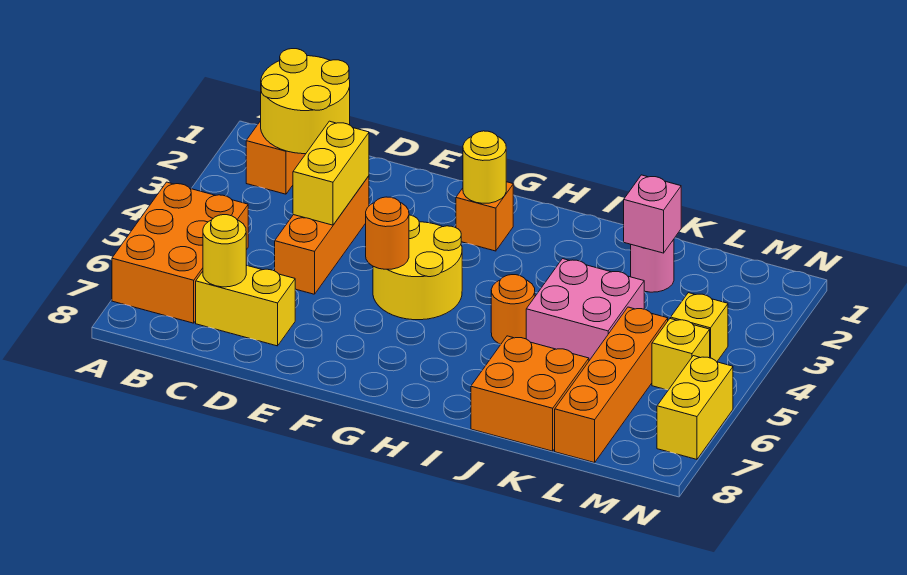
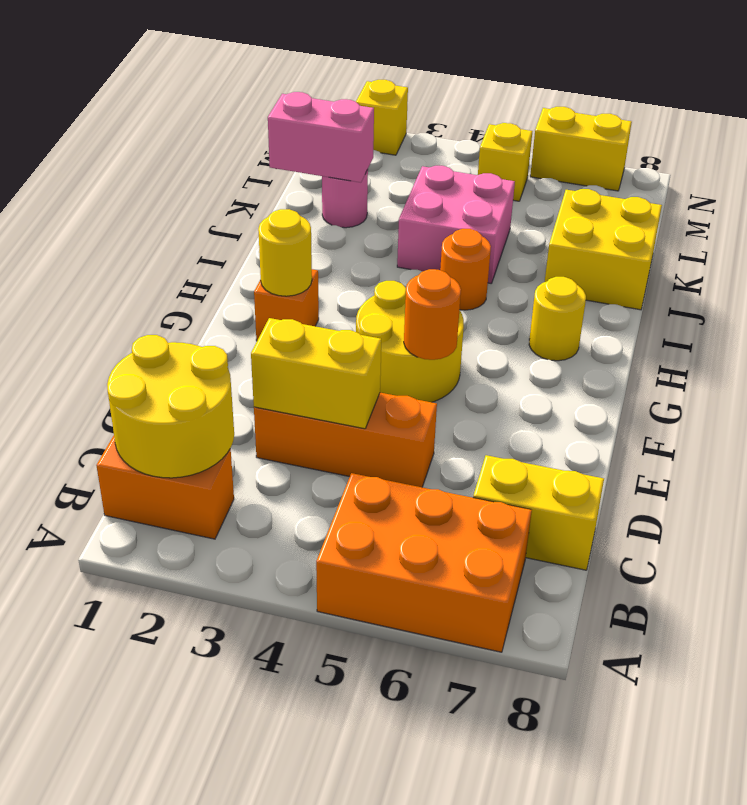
yellow brick C7:D7 level 1 -> yellow brick C7:C8 level 1
yellow round brick C7 level 2 -> yellow round brick H7 level 1
orange brick J7:K8 level 1 -> yellow brick J7:K8 level 1
pink brick K2 level 2 -> pink brick K1:K2 level 2
orange brick L5:L8 level 1 -> none
yellow brick M4 level 1 -> yellow brick N2 level 1

